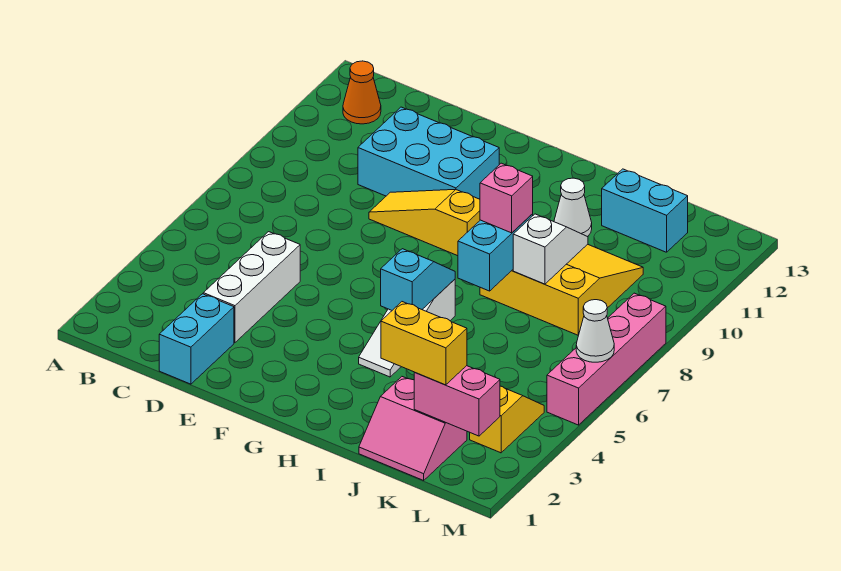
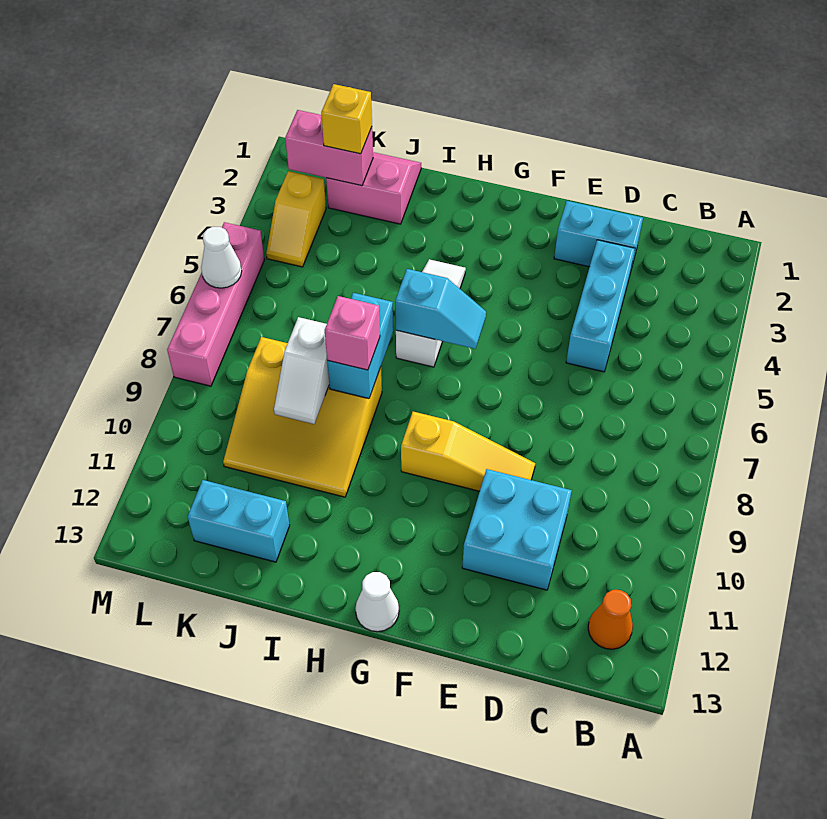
cyan brick D1:D2 level 1 -> cyan brick D2:E2 level 1
white brick D3:D5 level 1 -> cyan brick D3:D5 level 1
cyan brick D10:F11 level 1 -> cyan brick D10:E11 level 1
cyan slope H5:H6 level 2 top 5 -> cyan slope G6:H6 level 2 top H
white cone I11 level 1 -> white cone G13 level 1
yellow brick J2:K2 level 3 -> yellow brick K2 level 3

